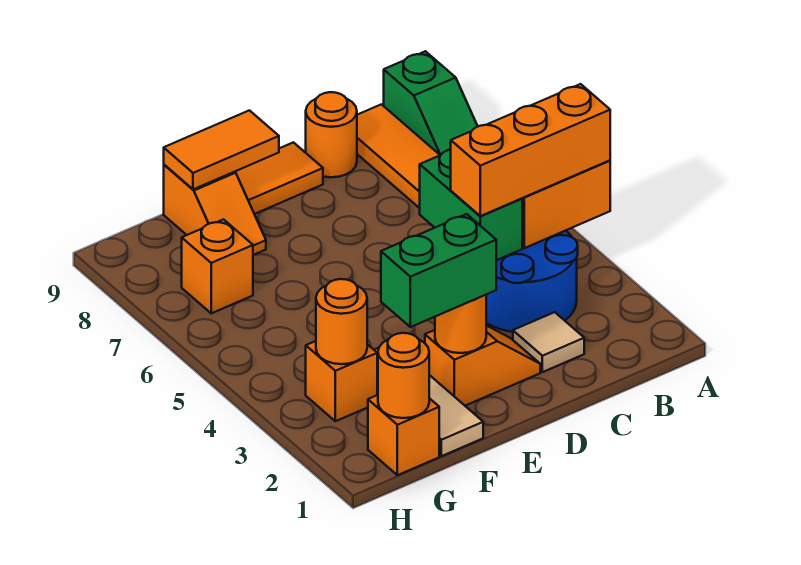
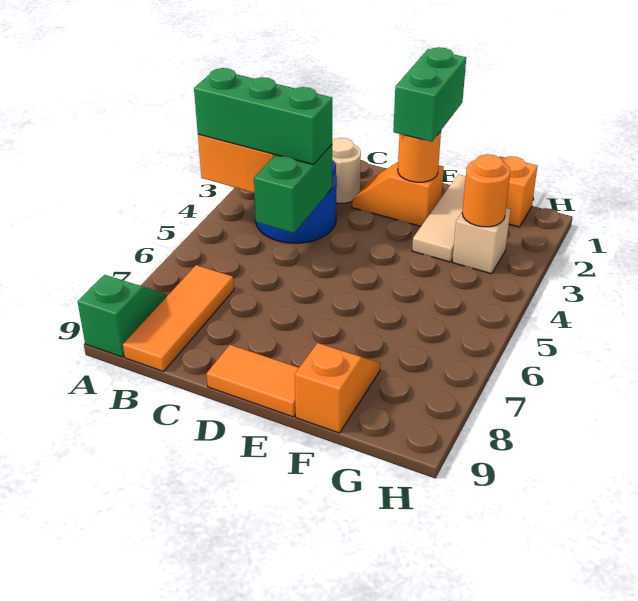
orange brick A4:C4 level 3 -> green brick A4:C4 level 3
tan tile C2 level 1 -> tan round brick C2 level 1
orange round brick C9 level 1 -> none
green brick E2:F2 level 3 -> green brick E1:E2 level 3
orange tile E9:F9 level 2 -> none
orange round brick G1 level 2 -> none
orange brick G3 level 1 -> tan brick G3 level 1
orange brick G7 level 1 -> none

